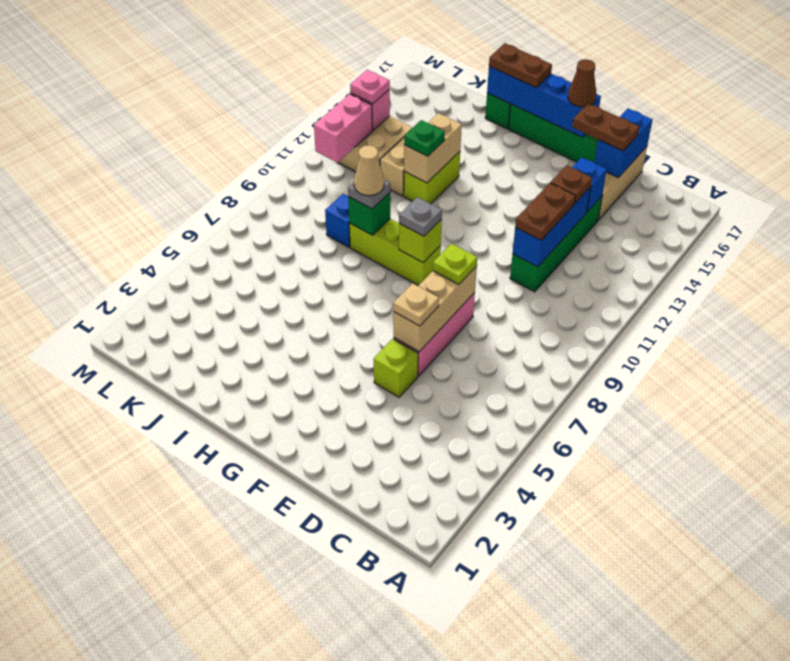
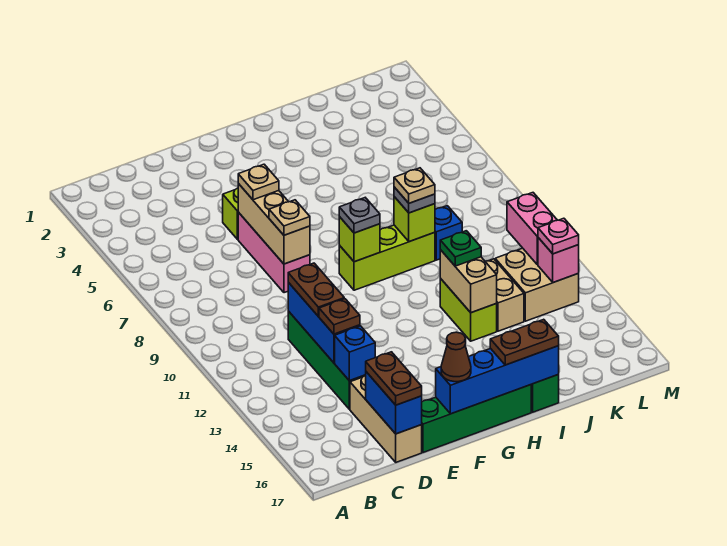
brown plate D16:E16 level 3 -> brown plate D16:D17 level 3
lime plate E8 level 3 -> tan plate E8 level 3
green brick I9 level 2 -> lime brick I9 level 2
tan cone I9 level 4 -> tan plate I9 level 4

